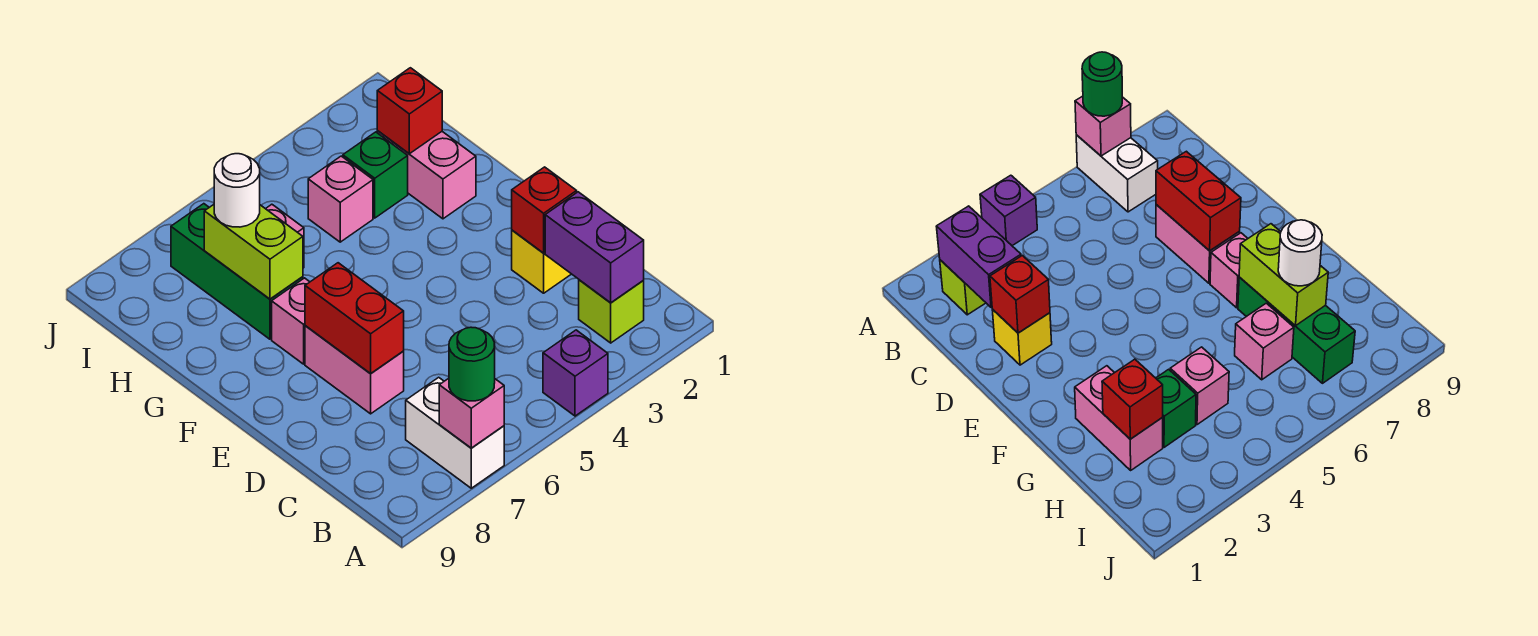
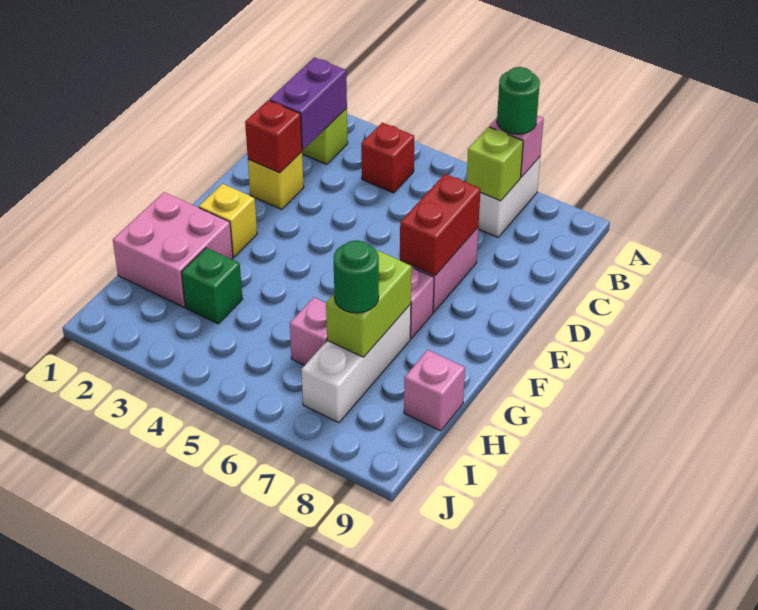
purple brick A4 level 1 -> none
none -> lime brick B7 level 2
none -> yellow brick F2 level 1
pink brick G2:H2 level 1 -> pink brick G1:H2 level 1
green brick G7:I7 level 1 -> white brick G7:I7 level 1
red brick H2 level 2 -> red brick B4 level 1
pink brick H4 level 1 -> pink brick H9 level 1
white round brick H7 level 3 -> green round brick H7 level 3

